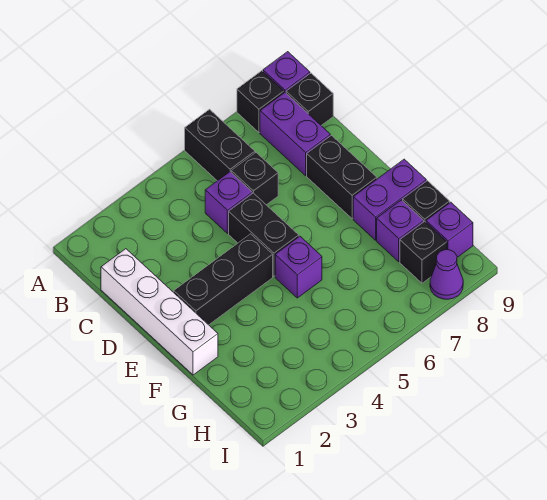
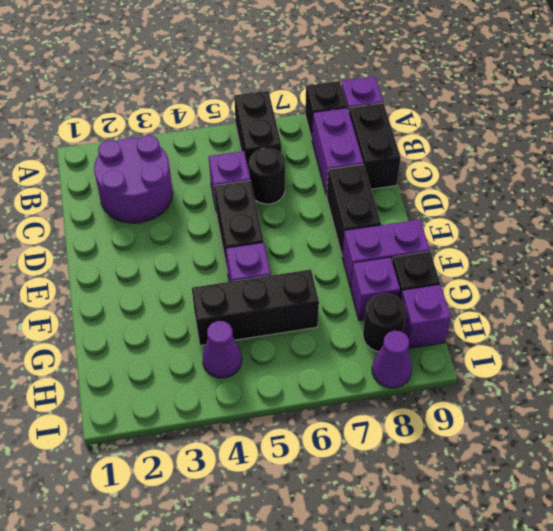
none -> purple round brick B2:C3 level 1
black brick B9 level 1 -> black brick B9:C9 level 1
white brick C1:F1 level 1 -> none
black brick C6 level 1 -> black round brick C6 level 1
black brick E2:E4 level 1 -> black brick G4:G6 level 1
none -> purple cone H4 level 1
black brick H8 level 1 -> black round brick H8 level 1

